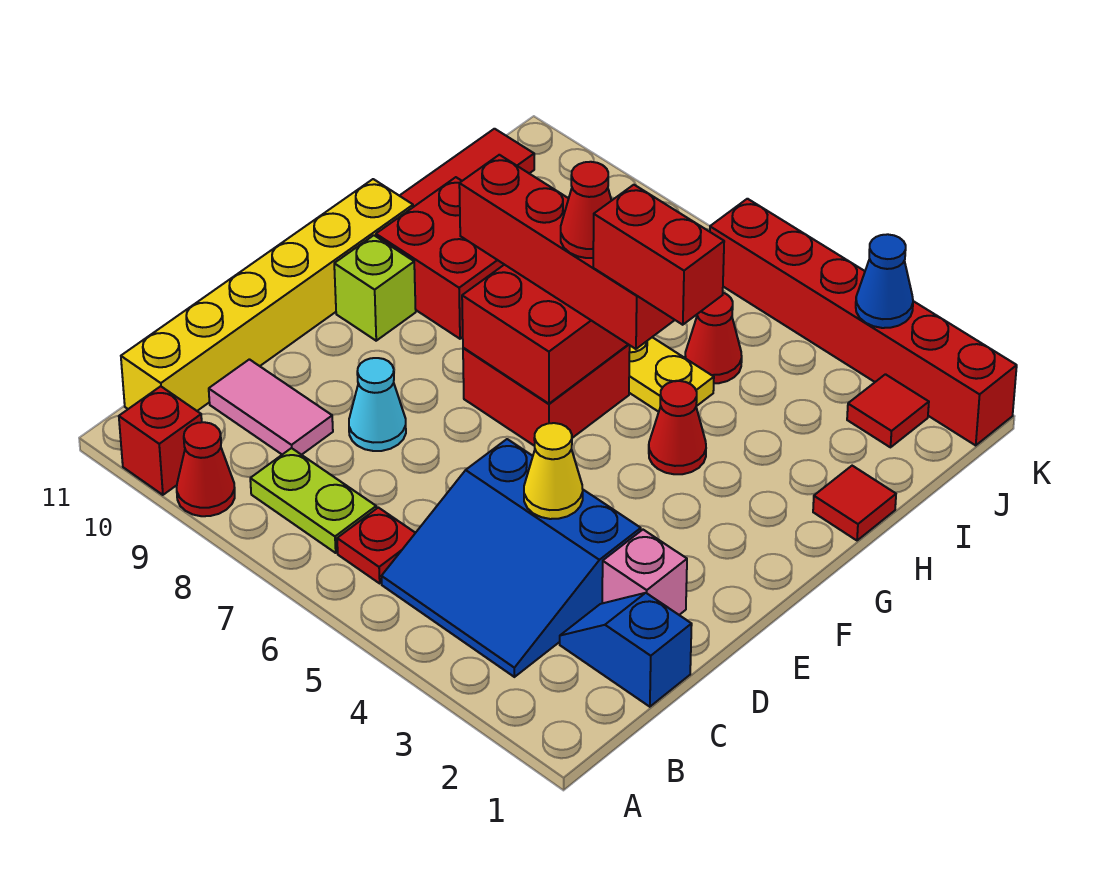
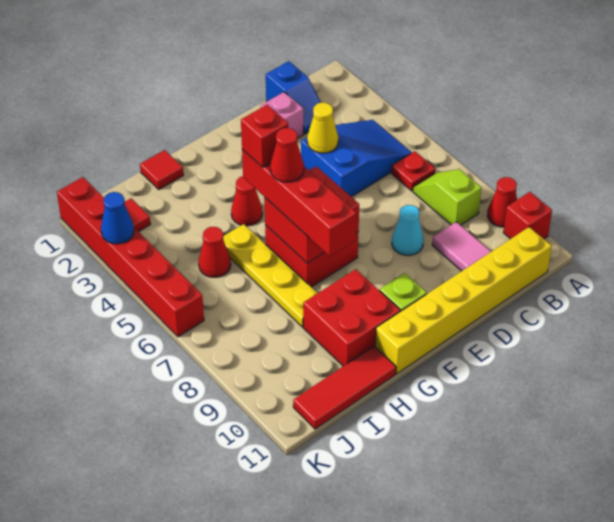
blue slope B3:D5 level 1 top D -> blue slope B4:D5 level 1 top D
lime plate B7:B8 level 1 -> lime slope B7:B8 level 1 top 8
red brick G4:G5 level 4 -> red brick G5 level 4

